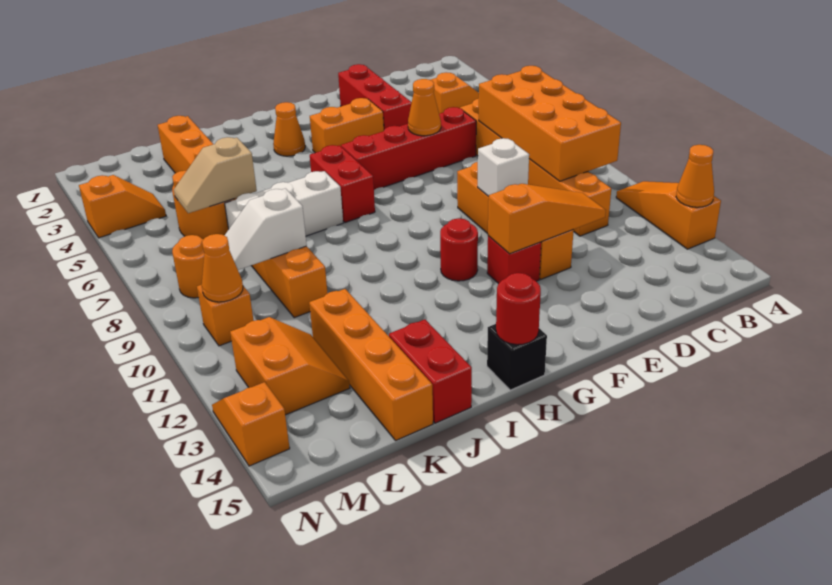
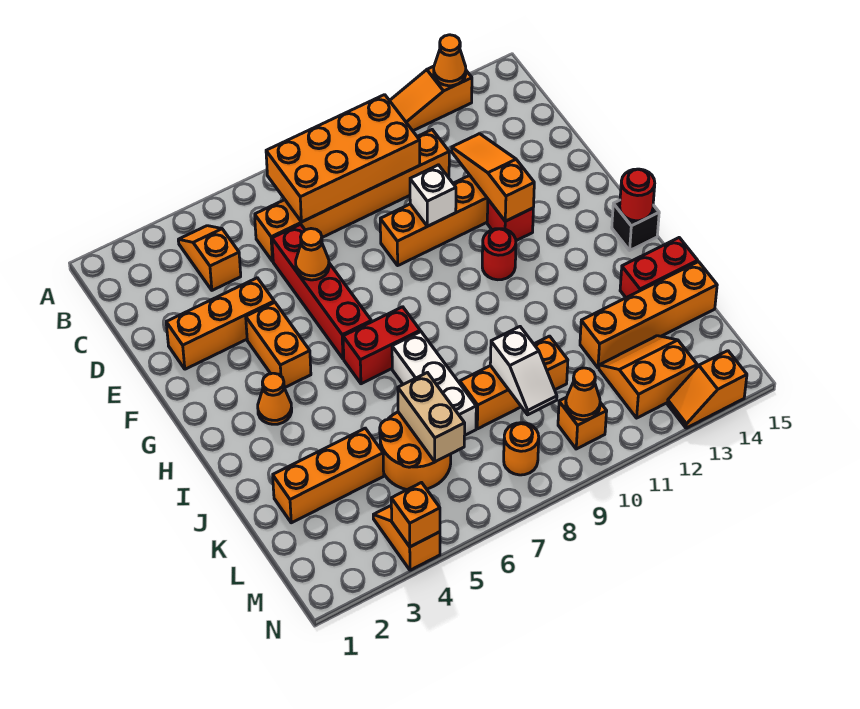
red brick E2:E4 level 1 -> orange brick E2:E4 level 1
tan slope K6:L6 level 2 top K -> tan brick K6:L6 level 2
none -> orange brick N4 level 2

